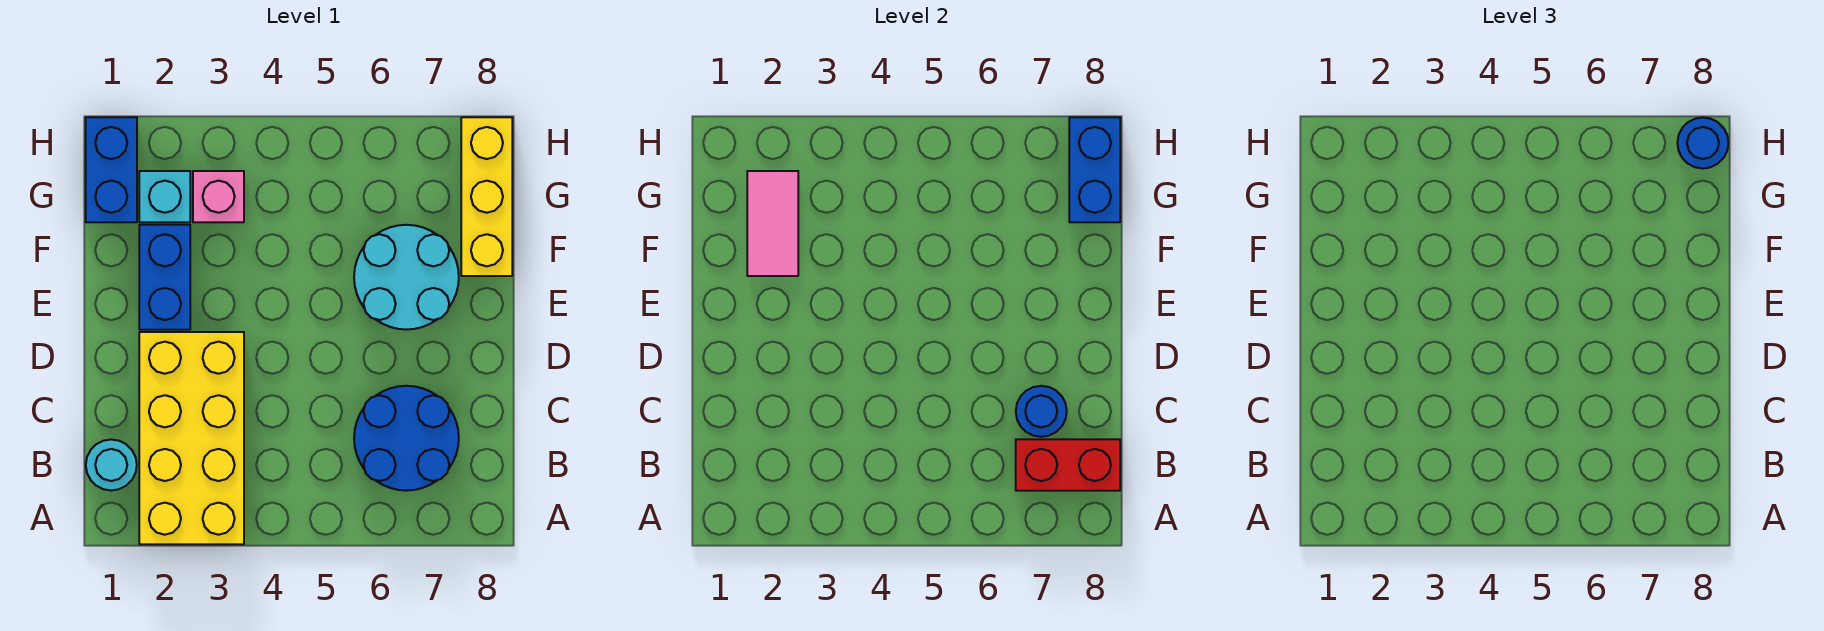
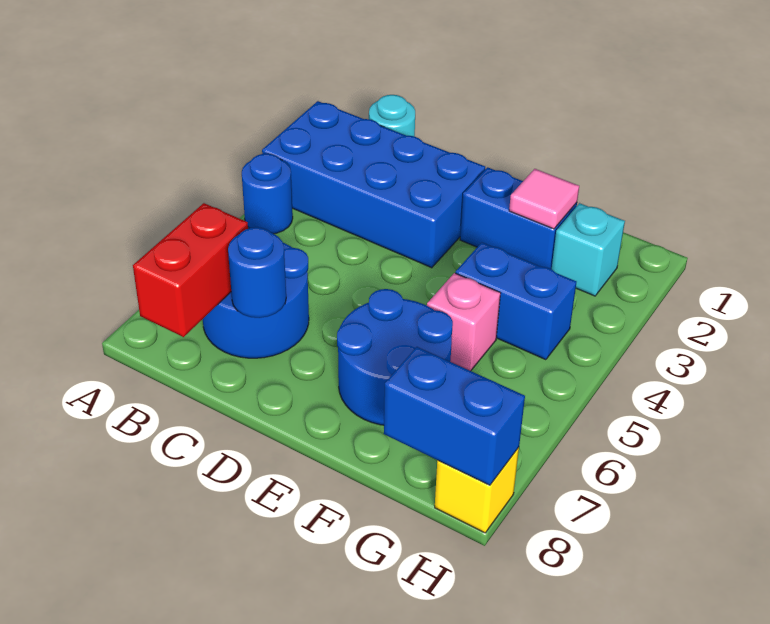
yellow brick A2:D3 level 1 -> blue brick A2:D3 level 1
cyan round brick E6:F7 level 1 -> blue round brick E6:F7 level 1
pink tile F2:G2 level 2 -> pink tile F2 level 2
yellow brick F8:H8 level 1 -> yellow brick H8 level 1
blue brick G1:H1 level 1 -> blue brick F4:G4 level 1
pink brick G3 level 1 -> pink brick F5 level 1
blue round brick H8 level 3 -> blue round brick A4 level 1

